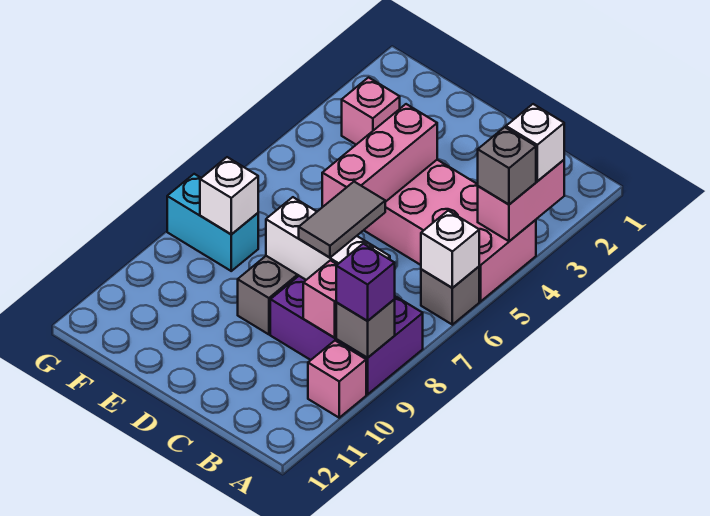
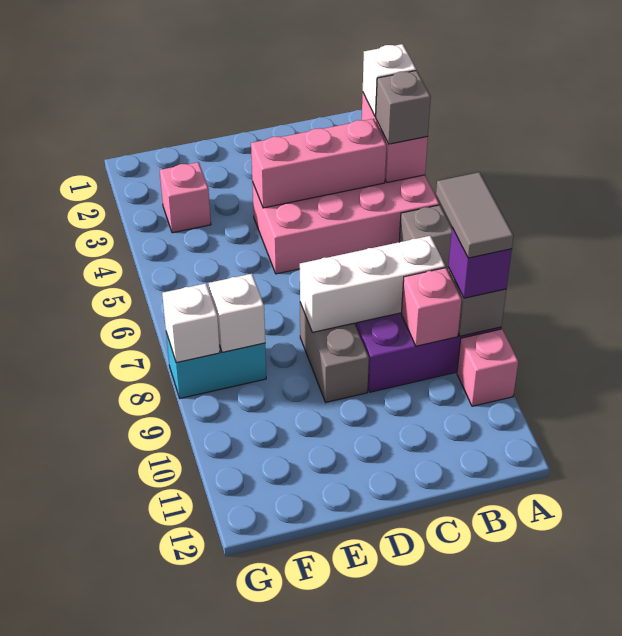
white brick A6 level 2 -> white brick G8 level 2
grey tile C7:C8 level 3 -> grey tile A8:A9 level 4
pink brick D4:D6 level 2 -> pink brick B4:D4 level 2

